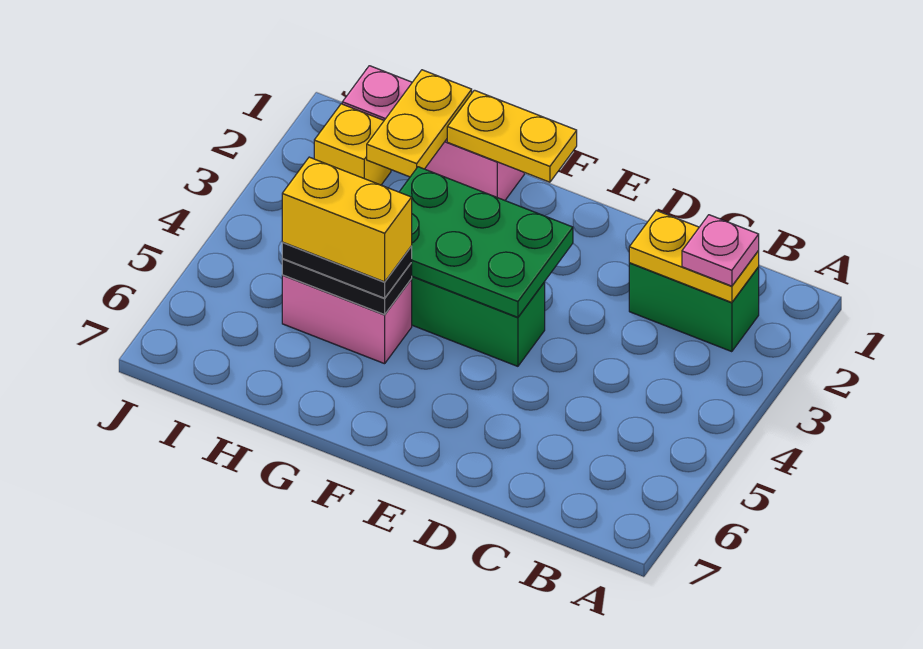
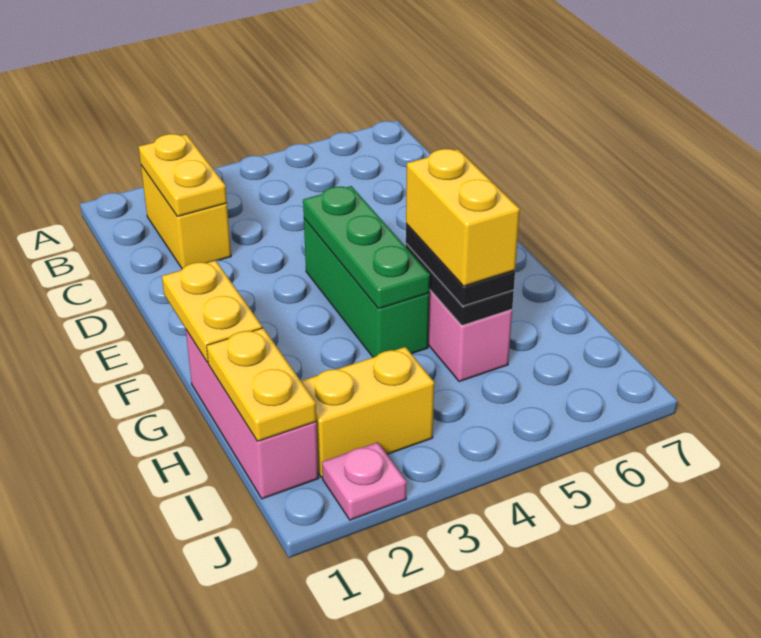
green brick B2:C2 level 1 -> yellow brick B2:C2 level 1
pink plate B2 level 3 -> pink plate J2 level 1
green plate E3:G4 level 2 -> green plate E4:G4 level 2
yellow plate H1:H2 level 2 -> yellow plate H1:I1 level 2
yellow brick I2 level 1 -> yellow brick I2:I3 level 1

